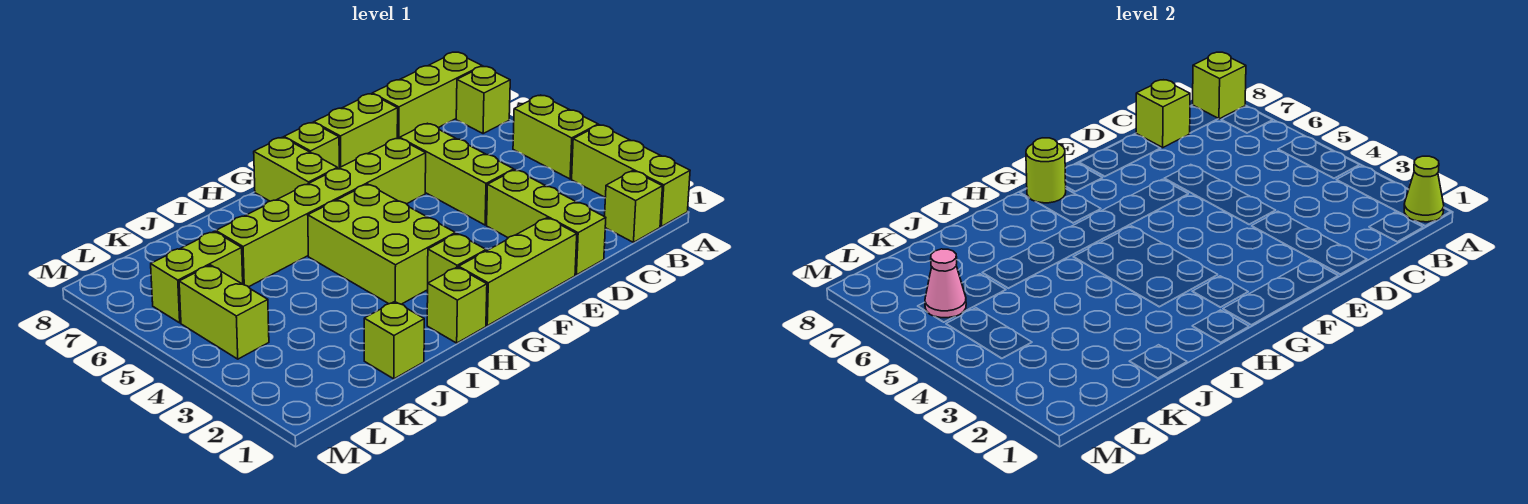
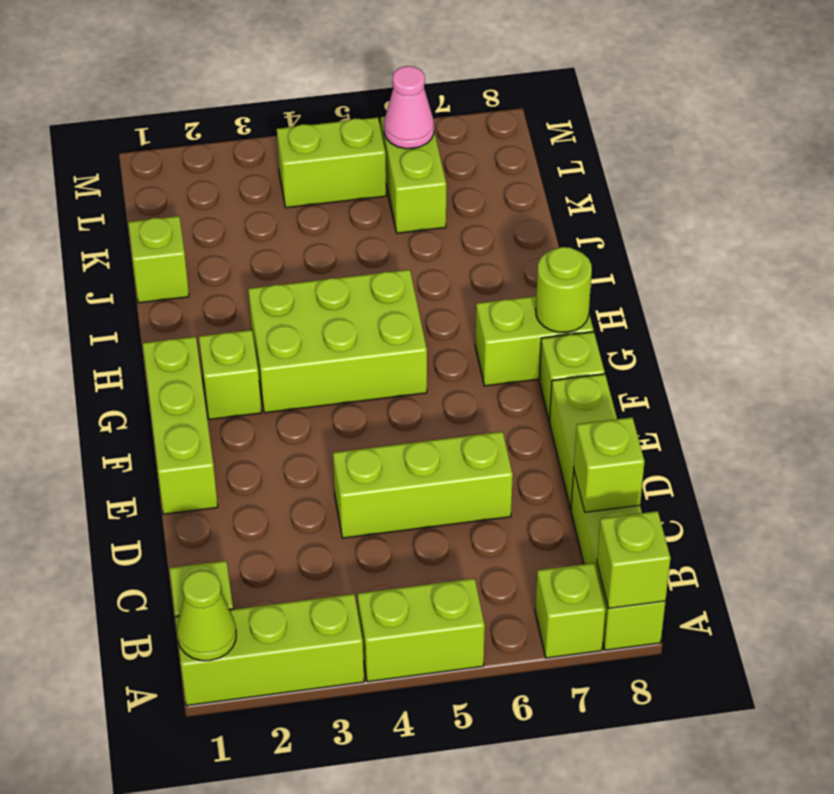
lime brick D1:D3 level 1 -> none
lime brick E6:J6 level 1 -> none
lime brick H1 level 1 -> none

